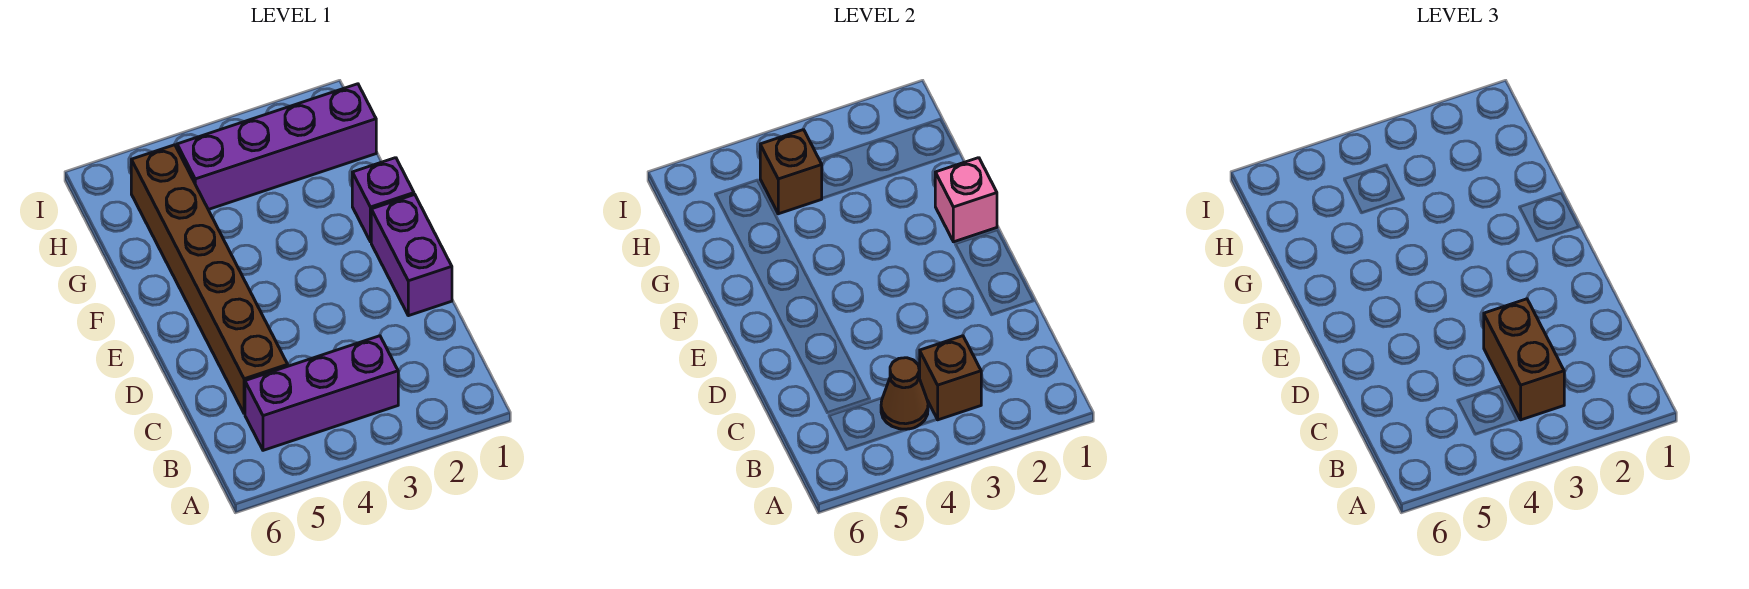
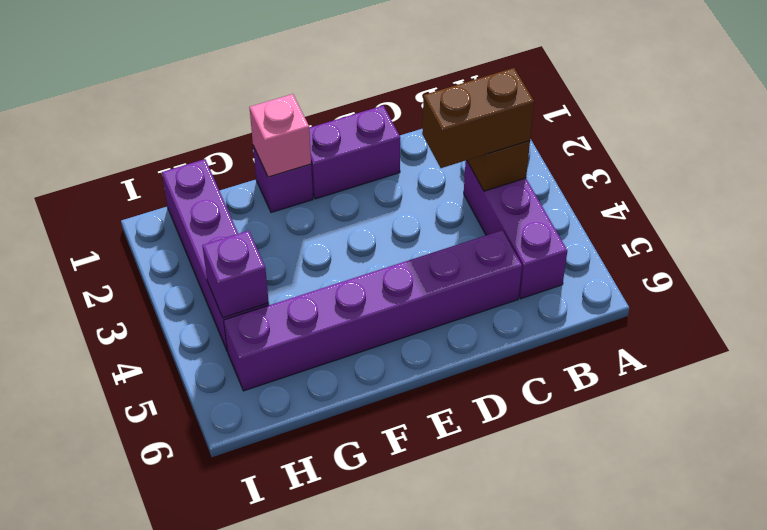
brown cone B4 level 2 -> none
brown brick C5:H5 level 1 -> purple brick C5:H5 level 1
brown brick H4 level 2 -> purple brick H4 level 2

